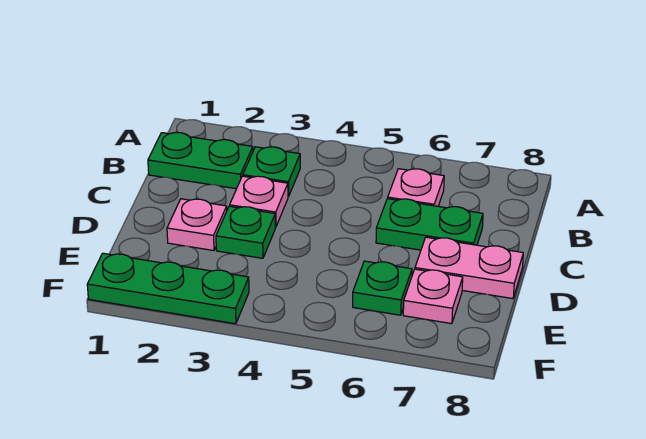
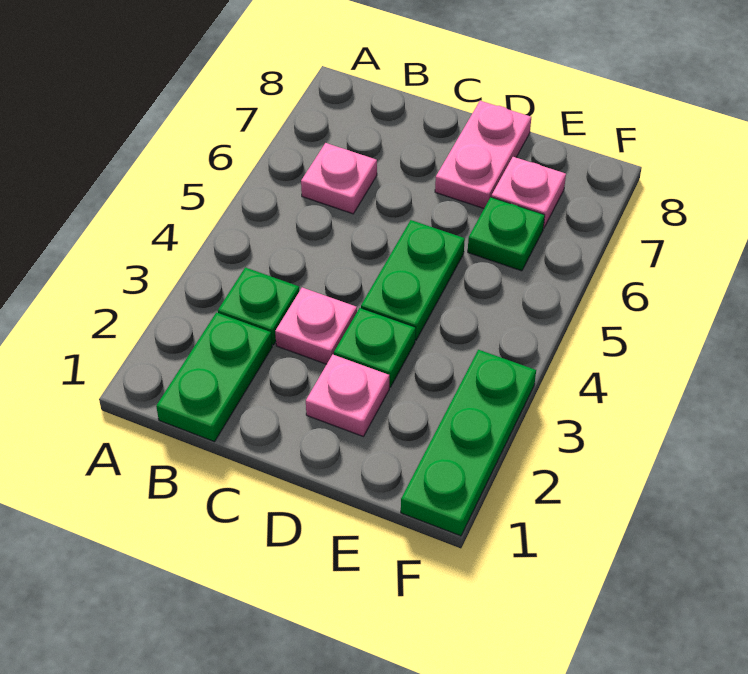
green plate C6:C7 level 1 -> green plate D4:D5 level 1

